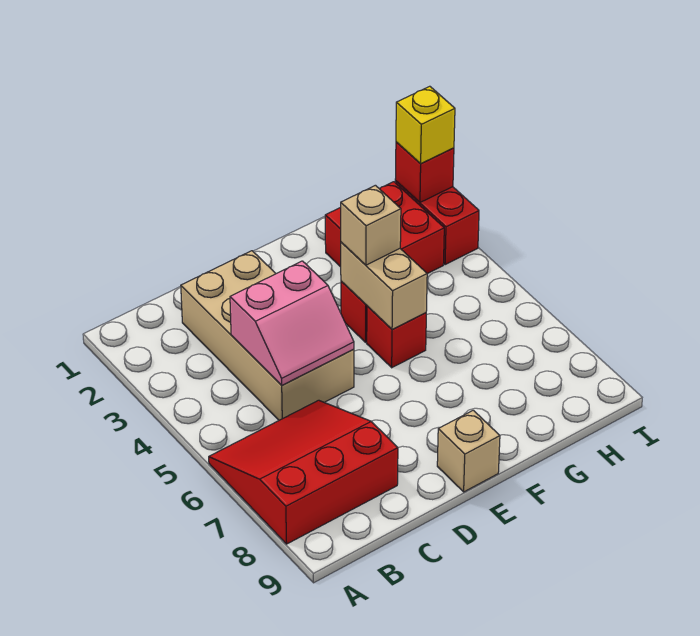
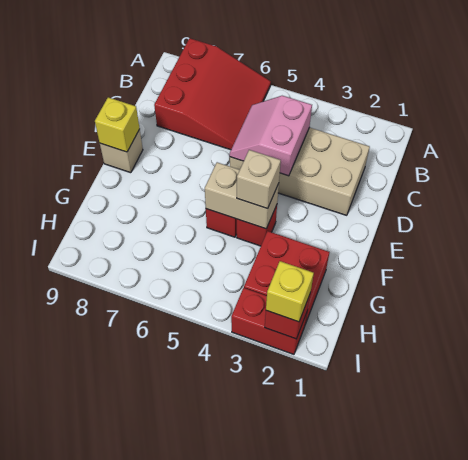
none -> yellow brick E9 level 2

